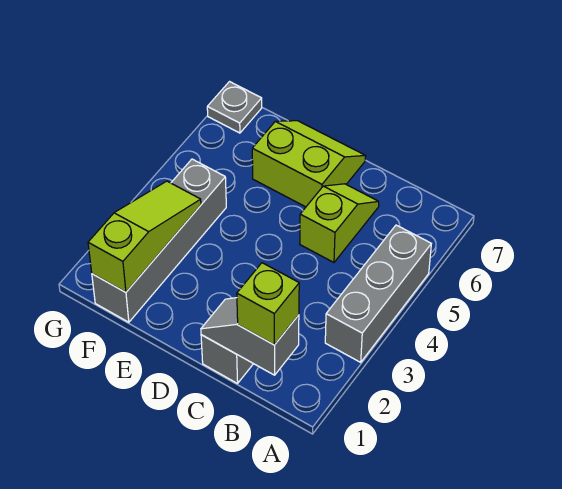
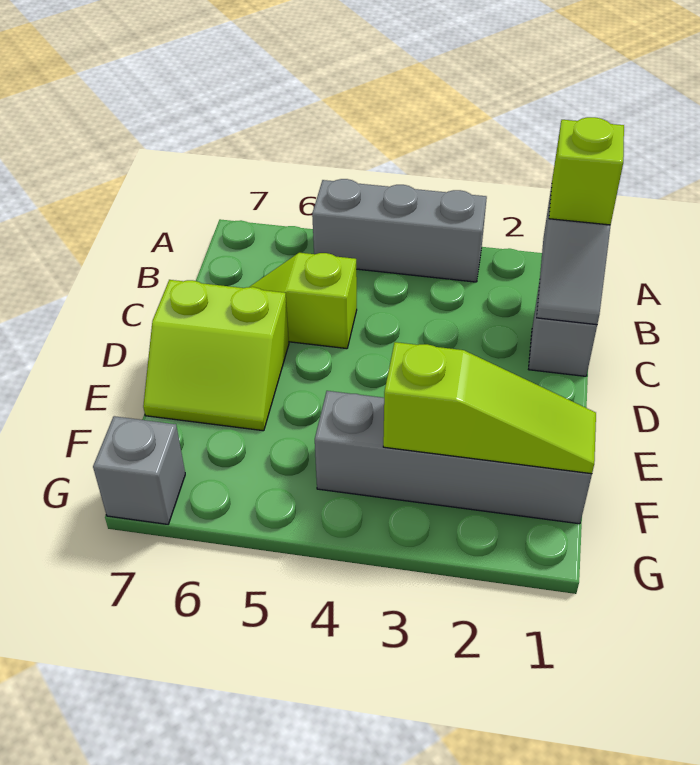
lime slope D6:E7 level 1 top 6 -> lime slope D6:E7 level 1 top D
lime slope F1:F3 level 2 top 1 -> lime slope F1:F3 level 2 top 3
grey plate G7 level 1 -> grey brick G7 level 1

